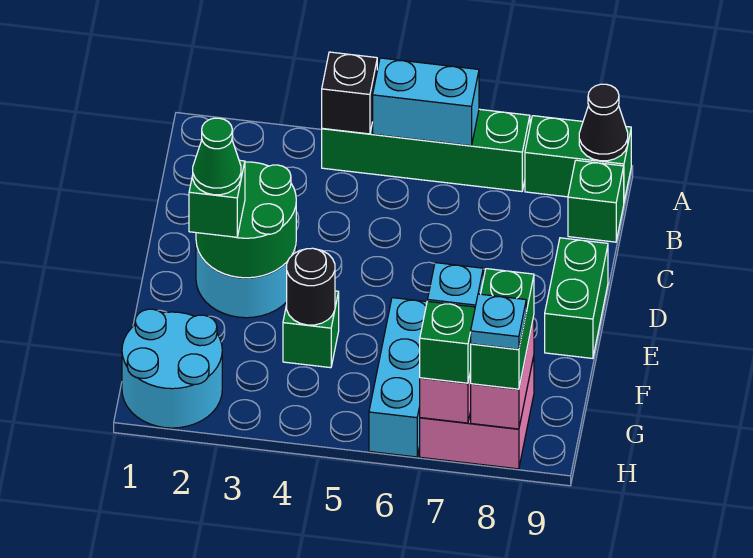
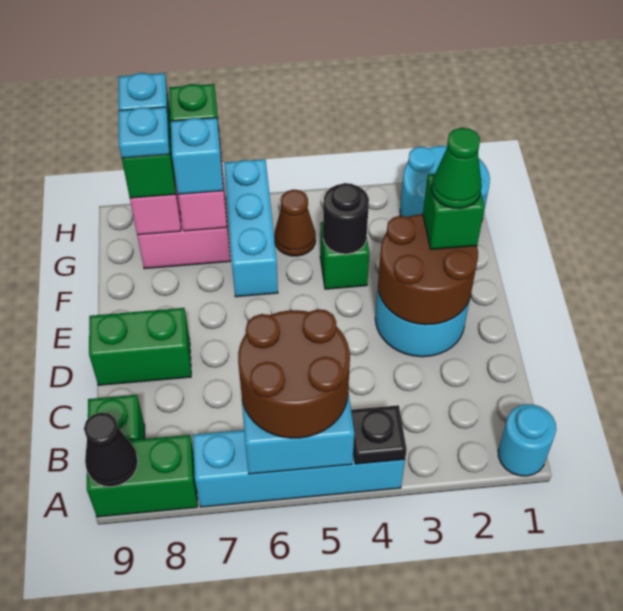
none -> cyan round brick A1 level 1
green brick A4:A7 level 1 -> cyan brick A4:A7 level 1
black brick A4 level 2 -> black plate A4 level 2
none -> brown round brick A5:B6 level 3
green round brick D2:E3 level 2 -> brown round brick D2:E3 level 2
green brick D9:E9 level 1 -> green brick D8:D9 level 1
none -> brown cone G5 level 1
none -> cyan plate G8 level 4

